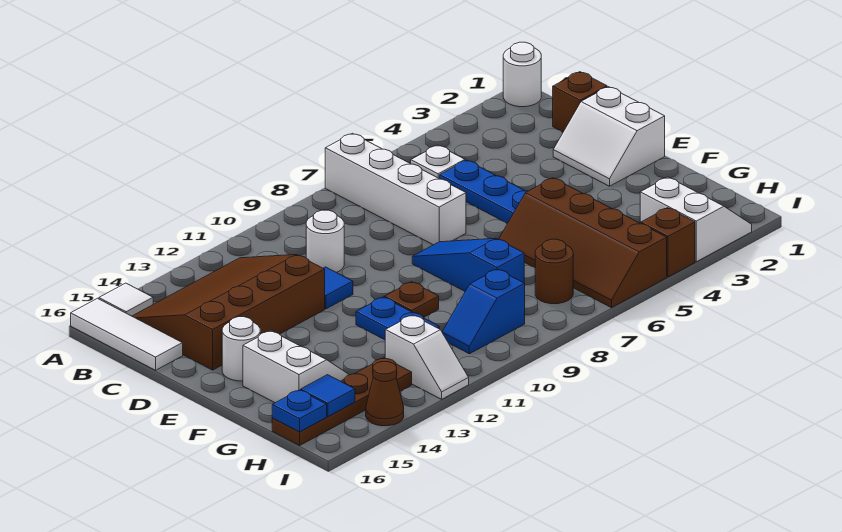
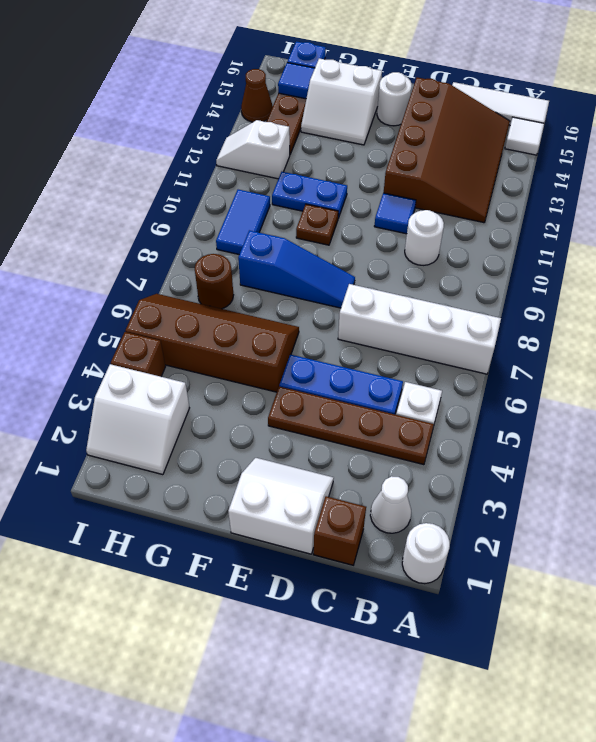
none -> white cone B2 level 1
none -> brown plate B4:E4 level 1
blue slope H9:H10 level 1 top 9 -> blue tile H9:H10 level 1

